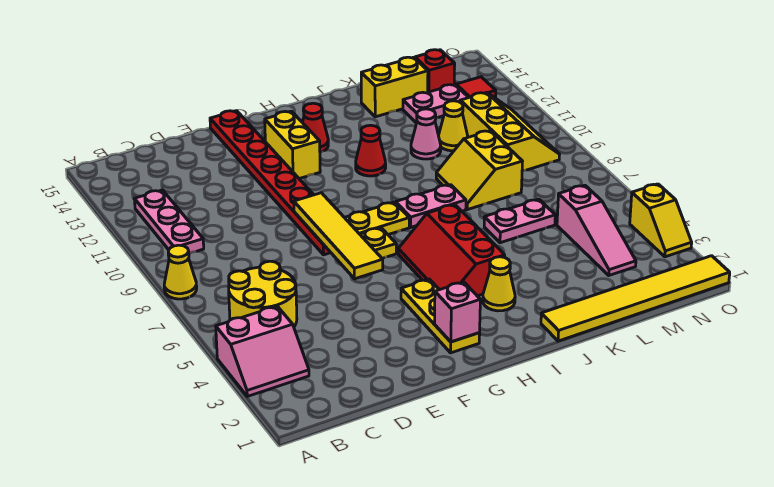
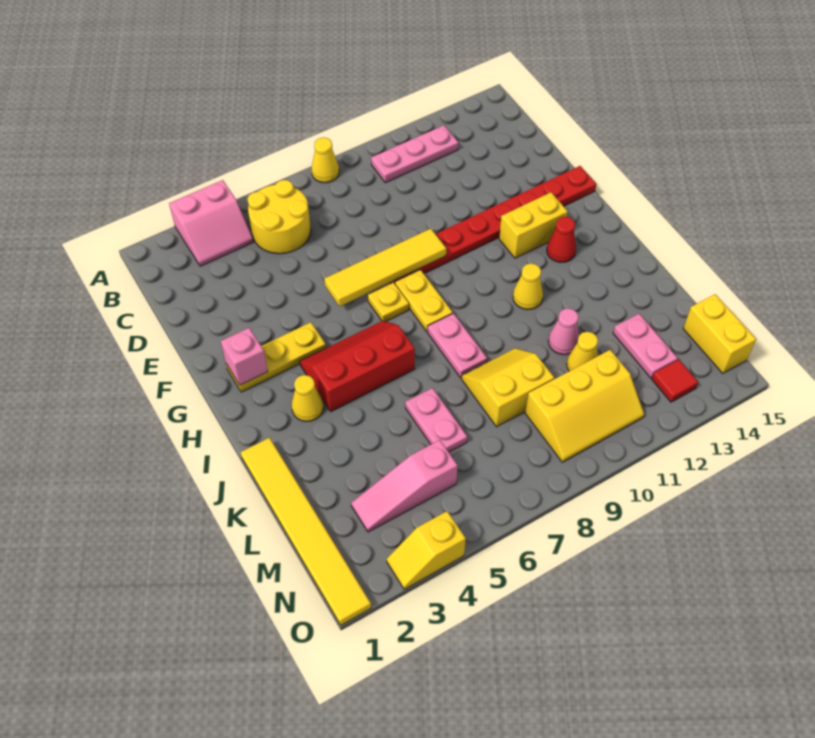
pink slope A3:B4 level 1 top 4 -> pink slope A3:B4 level 1 top A
red cone I11 level 1 -> yellow cone I11 level 1
yellow brick K14:L14 level 1 -> yellow brick M15:N15 level 1
red brick M14 level 1 -> none

